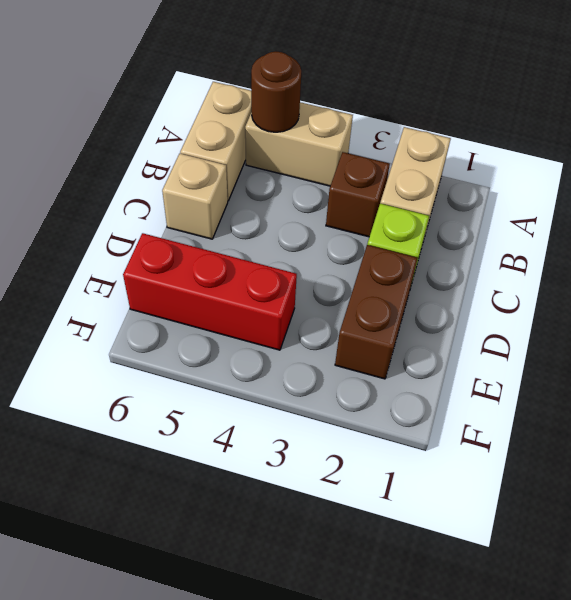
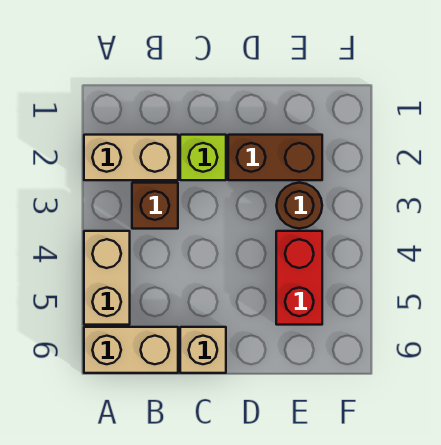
brown round brick A5 level 2 -> brown round brick E3 level 1
red brick E4:E6 level 1 -> red brick E4:E5 level 1

